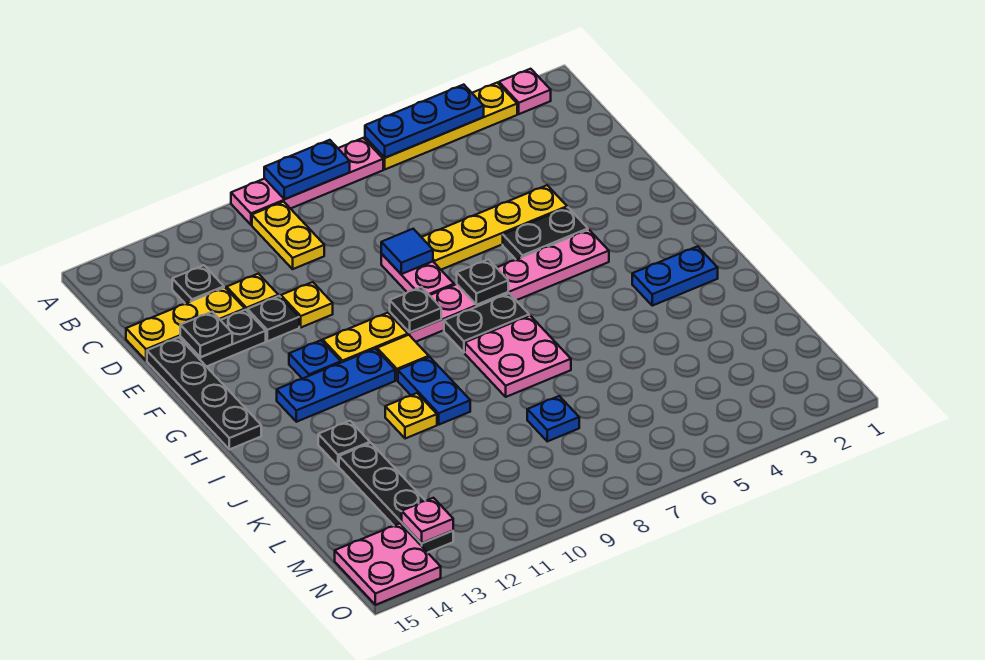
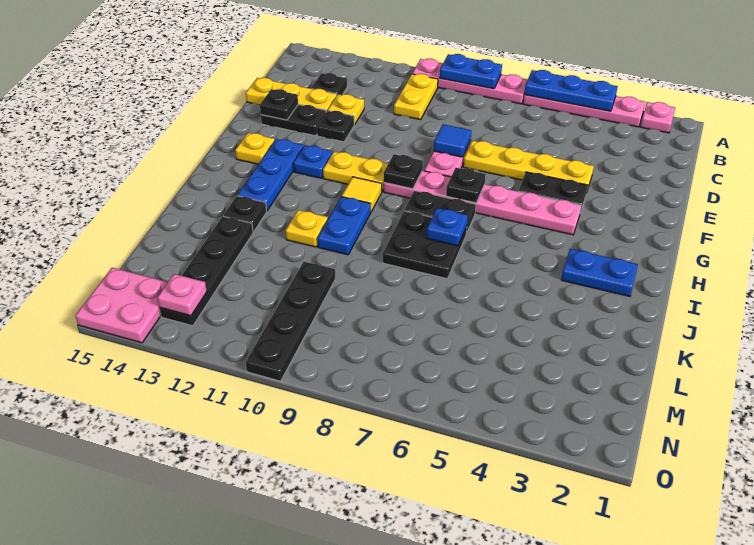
yellow plate A3:A6 level 1 -> pink plate A3:A6 level 1
yellow plate E11 level 1 -> yellow plate G14 level 1
black plate E15:H15 level 1 -> black plate L10:O10 level 1
blue plate H11:H13 level 1 -> blue plate G13:I13 level 1
pink plate I7:J8 level 1 -> black plate I7:J8 level 1
blue plate L8 level 1 -> blue plate I7 level 2

